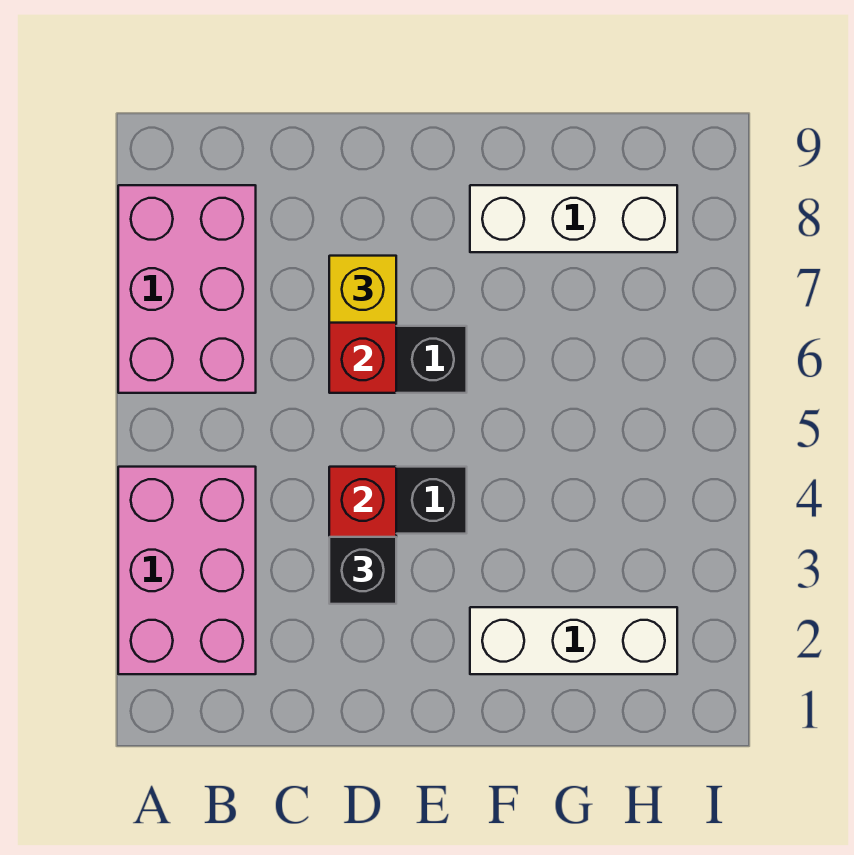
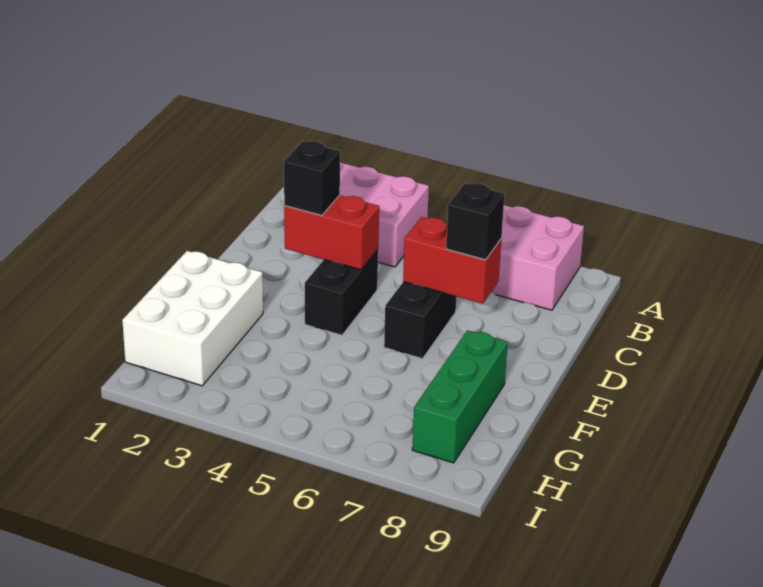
yellow brick D7 level 3 -> black brick D7 level 3
white brick F2:H2 level 1 -> white brick F1:H2 level 1
white brick F8:H8 level 1 -> green brick F8:H8 level 1

